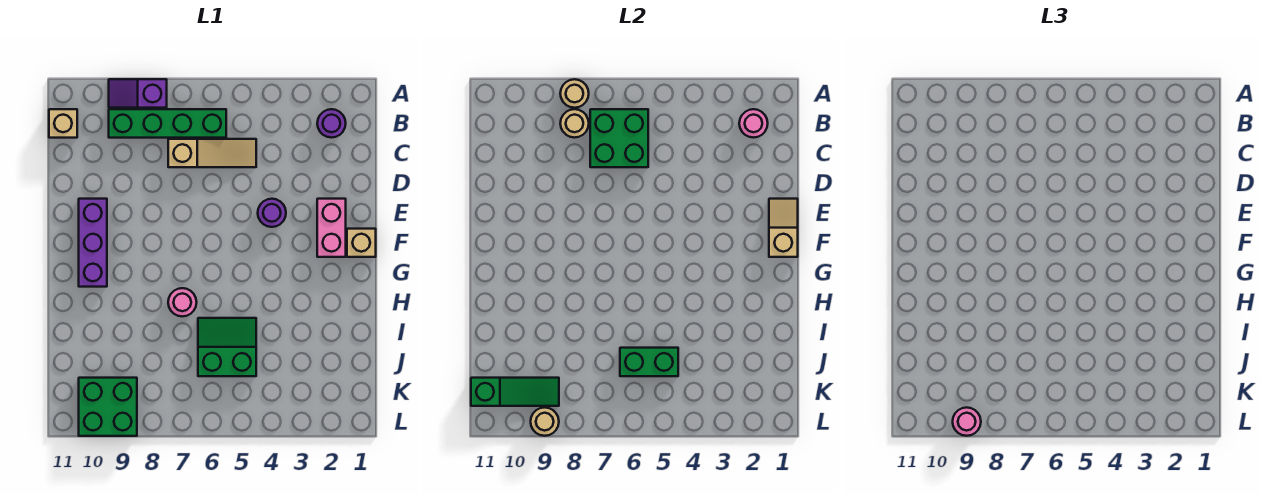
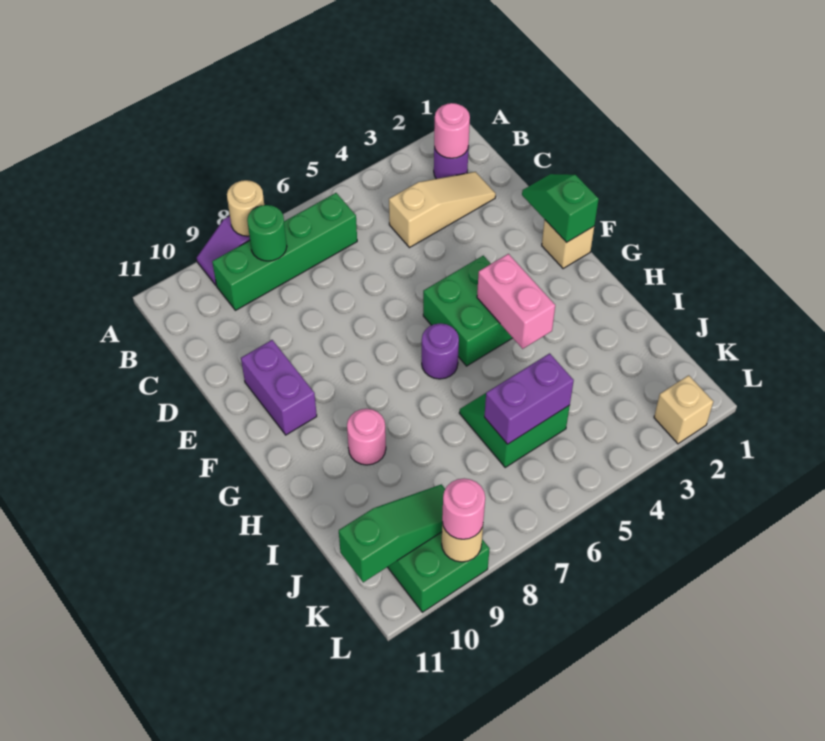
green brick B6:C7 level 2 -> green brick F4:G5 level 1
tan round brick B8 level 2 -> green round brick B8 level 2
tan brick B11 level 1 -> tan brick L2 level 1
tan slope C5:C7 level 1 top 7 -> tan slope C2:C4 level 1 top 4
tan slope E1:F1 level 2 top F -> green slope E1:F1 level 2 top F
pink brick E2:F2 level 1 -> pink brick G4:H4 level 2
purple round brick E4 level 1 -> purple round brick G6 level 1
purple brick E10:G10 level 1 -> purple brick E10:F10 level 1
pink round brick H7 level 1 -> pink round brick H9 level 1
green brick J5:J6 level 2 -> purple brick J5:J6 level 2

